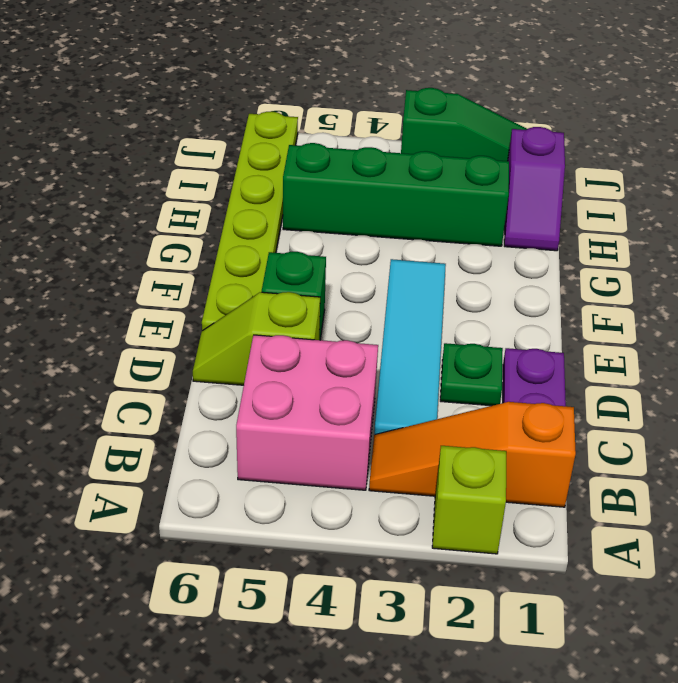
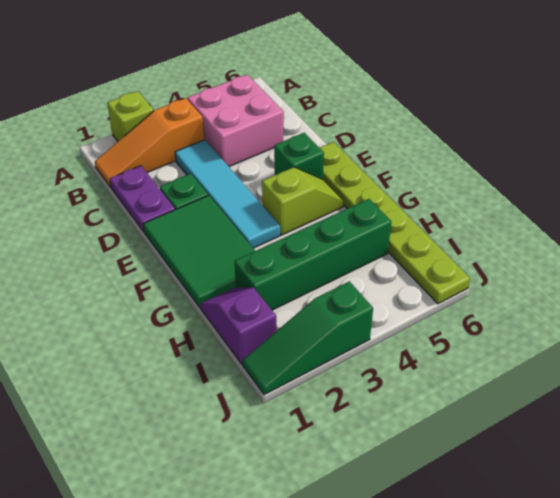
orange slope B1:B3 level 1 top 1 -> orange slope B1:B3 level 1 top 3
lime slope D5:D6 level 1 top 5 -> lime slope F4:F5 level 1 top 4
none -> green tile E1:G2 level 1

